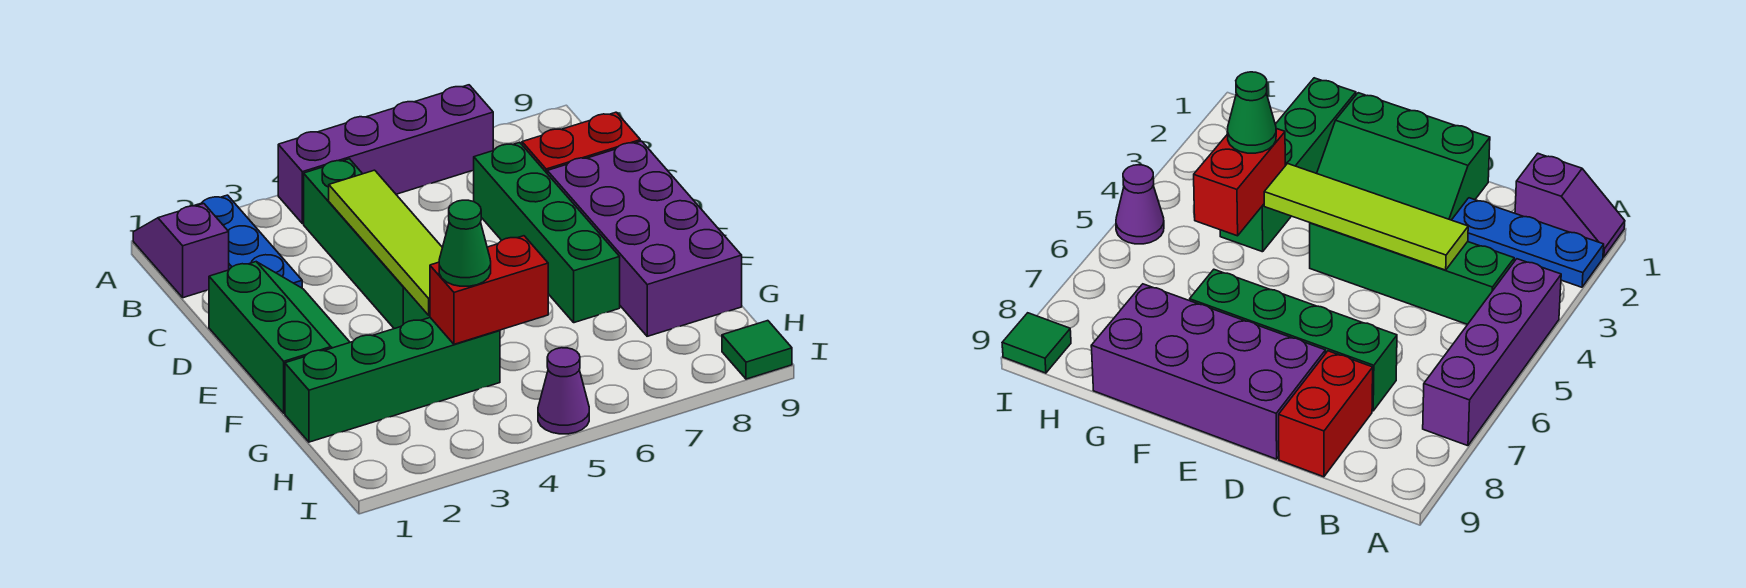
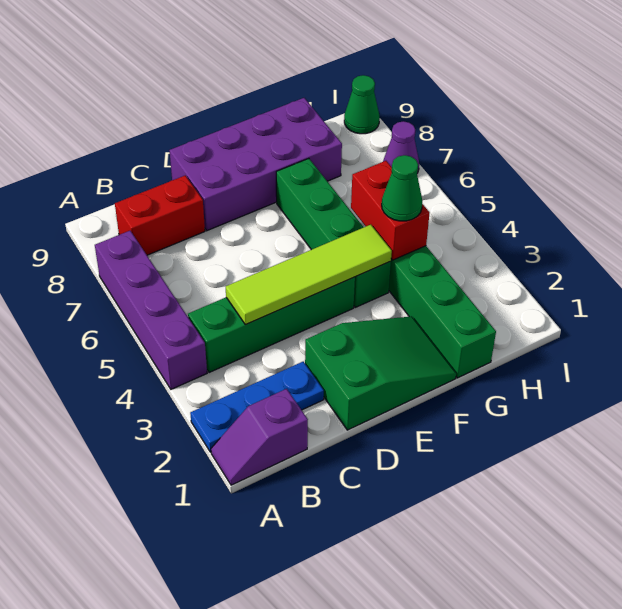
green brick C7:F7 level 1 -> green brick F4:F7 level 1
red brick C8:C9 level 1 -> red brick B8:C8 level 1
green slope D1:F2 level 1 top 1 -> green slope D1:F2 level 1 top D
purple cone I5 level 1 -> purple cone I7 level 1
green tile I9 level 1 -> green cone I9 level 1

